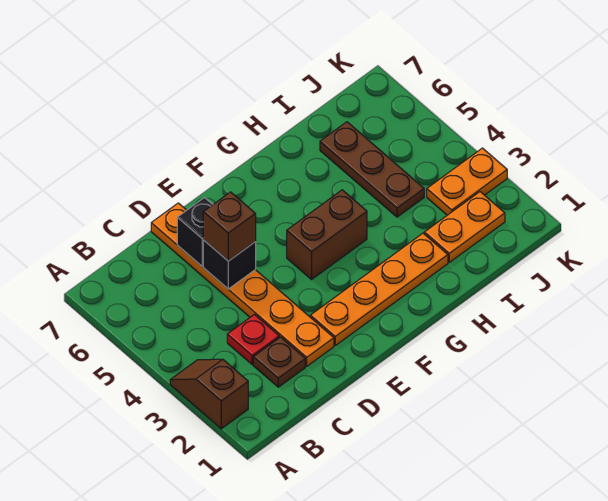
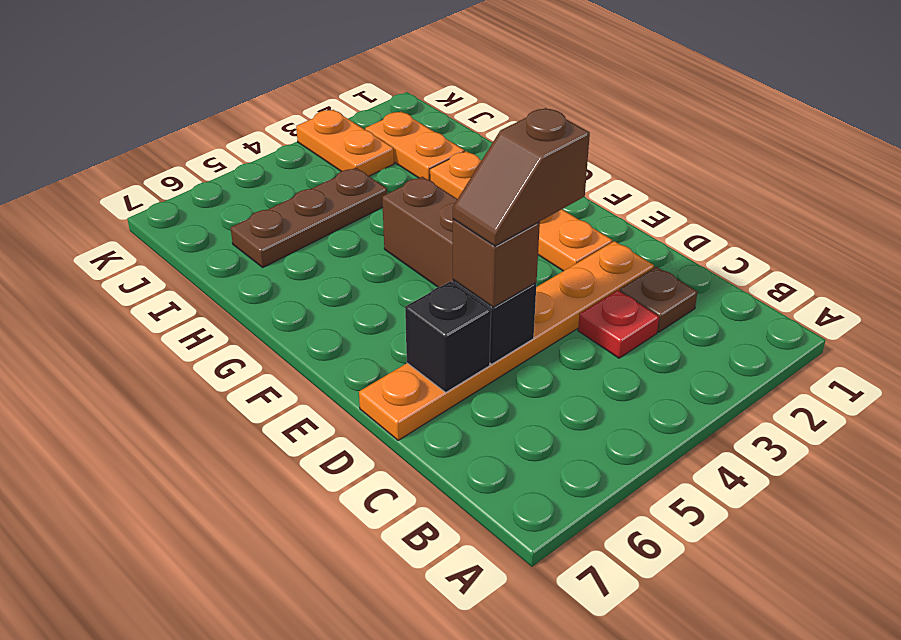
brown slope A2:A3 level 1 top 2 -> brown slope D4:D5 level 4 top 4

